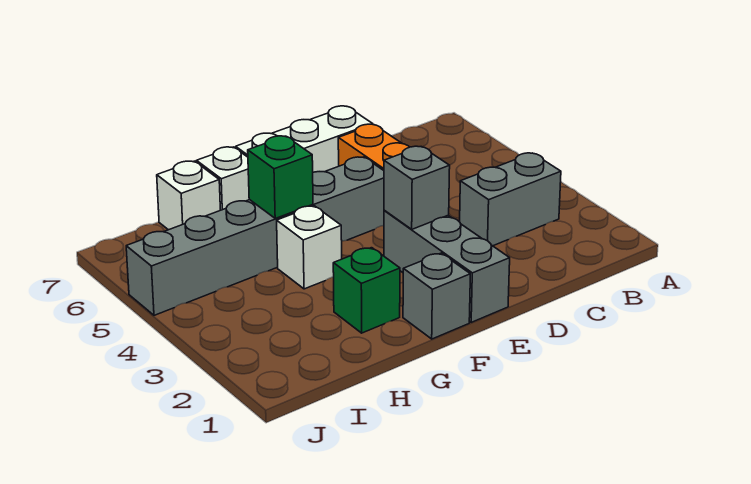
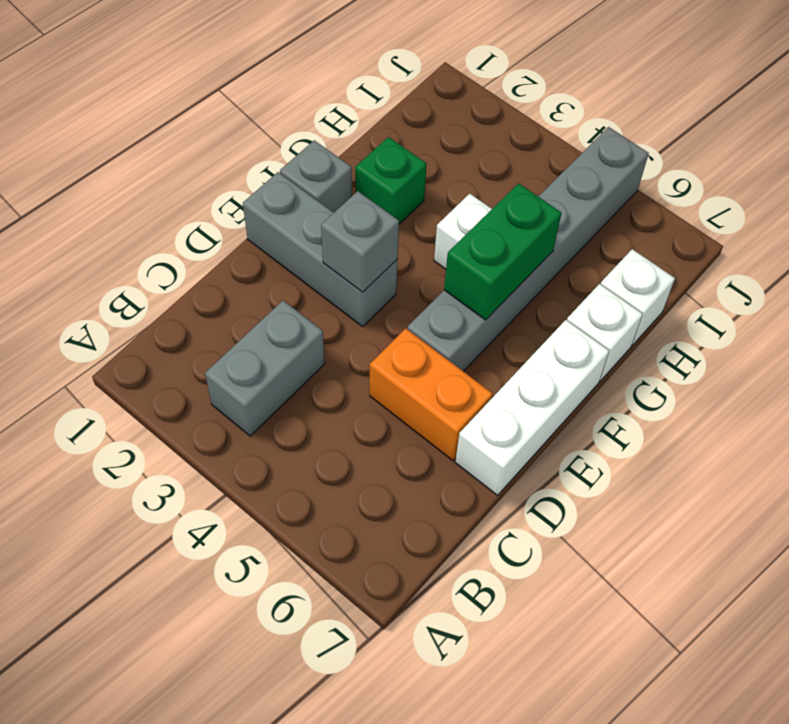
green brick G5 level 2 -> green brick F5:G5 level 2

